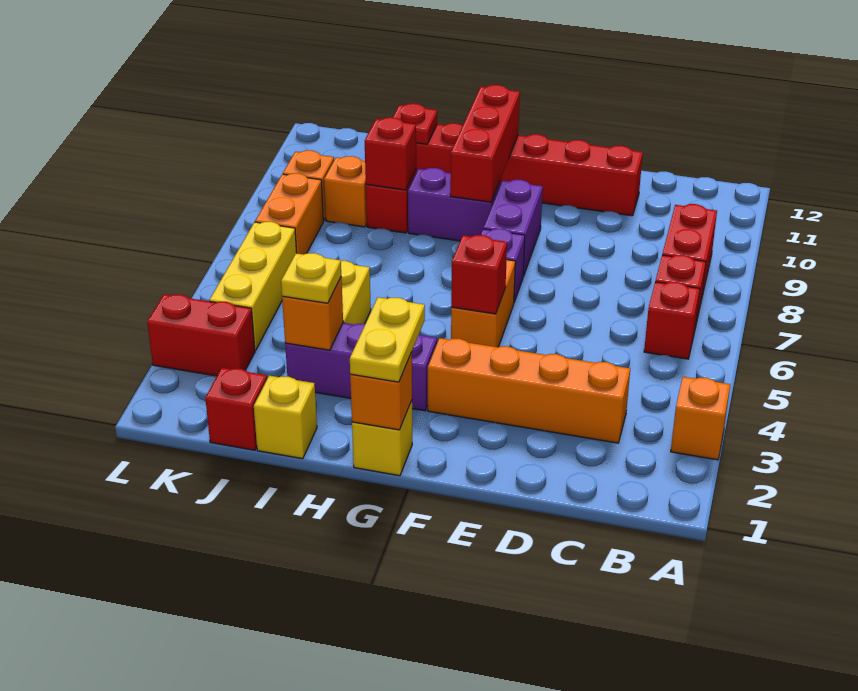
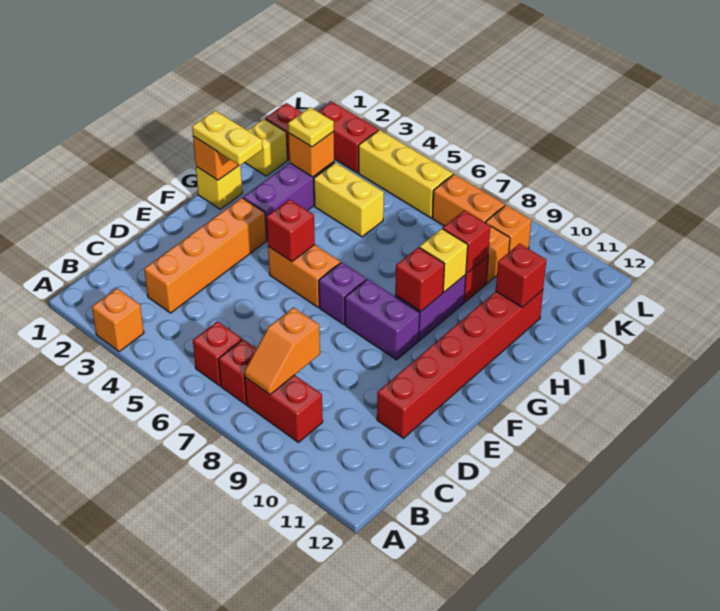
none -> orange slope B8:C8 level 2 top C
red brick G9:G11 level 2 -> red brick G9 level 2
none -> yellow brick H9 level 2
red plate I11 level 2 -> red brick I11 level 2
red brick K3:L3 level 1 -> red brick K2:K3 level 1

